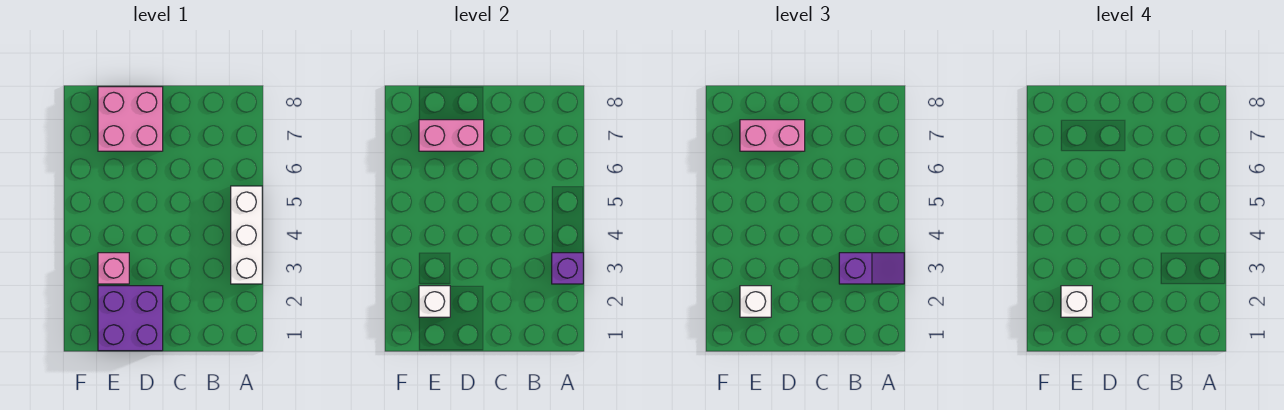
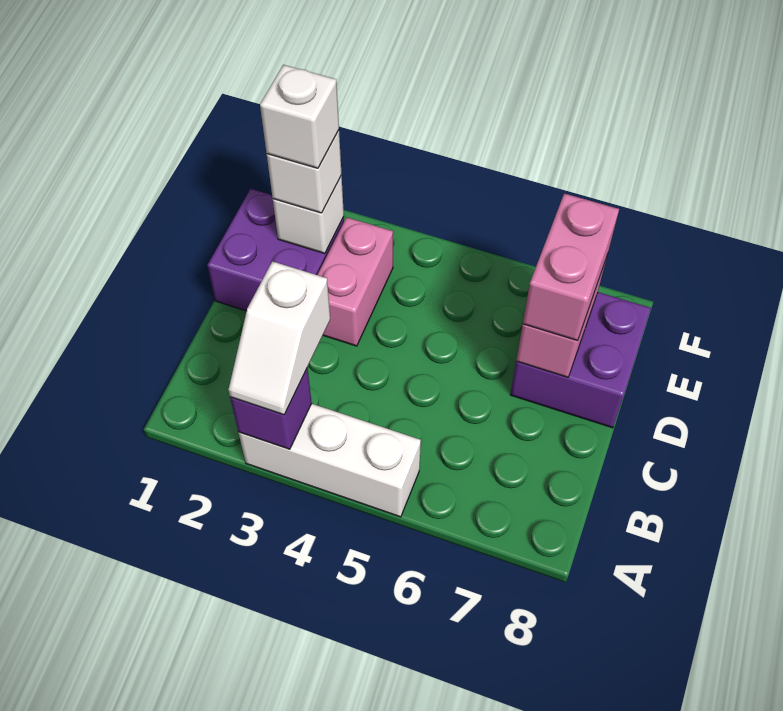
purple slope A3:B3 level 3 top B -> white slope A3:B3 level 3 top B
pink brick D7:E8 level 1 -> purple brick D7:E8 level 1
pink brick E3 level 1 -> pink brick D3:E3 level 1

